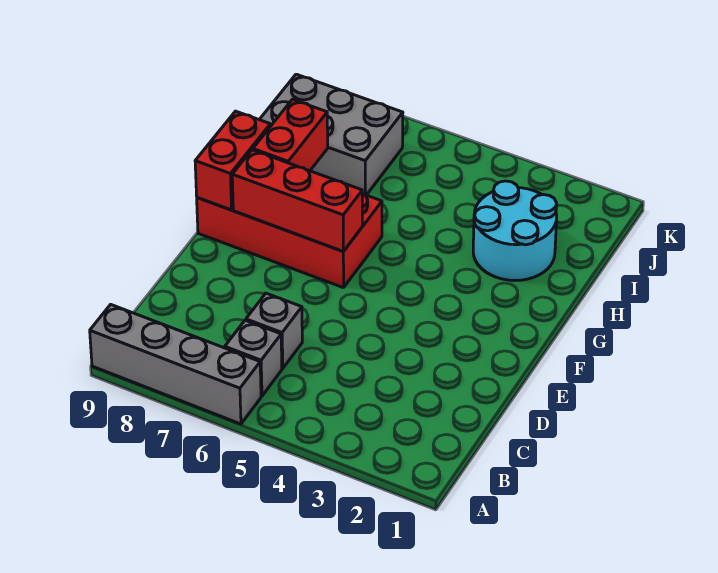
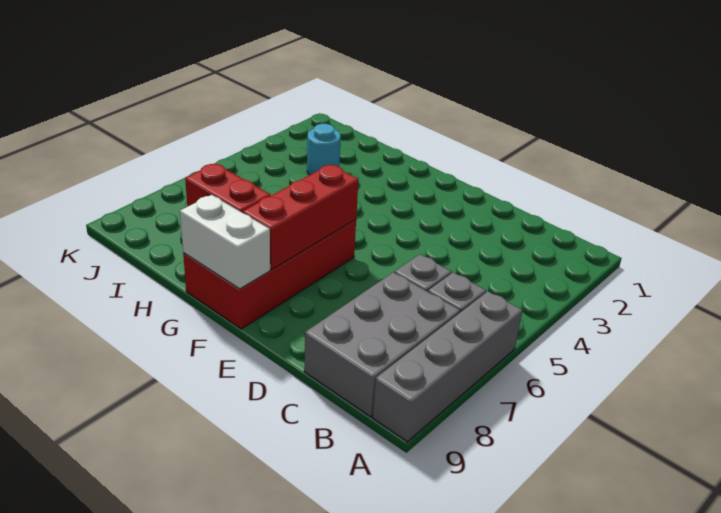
red brick F9:G9 level 2 -> white brick F9:G9 level 2
cyan round brick H2:I3 level 1 -> cyan round brick I3 level 1
grey brick I7:J9 level 1 -> grey brick B7:C9 level 1

